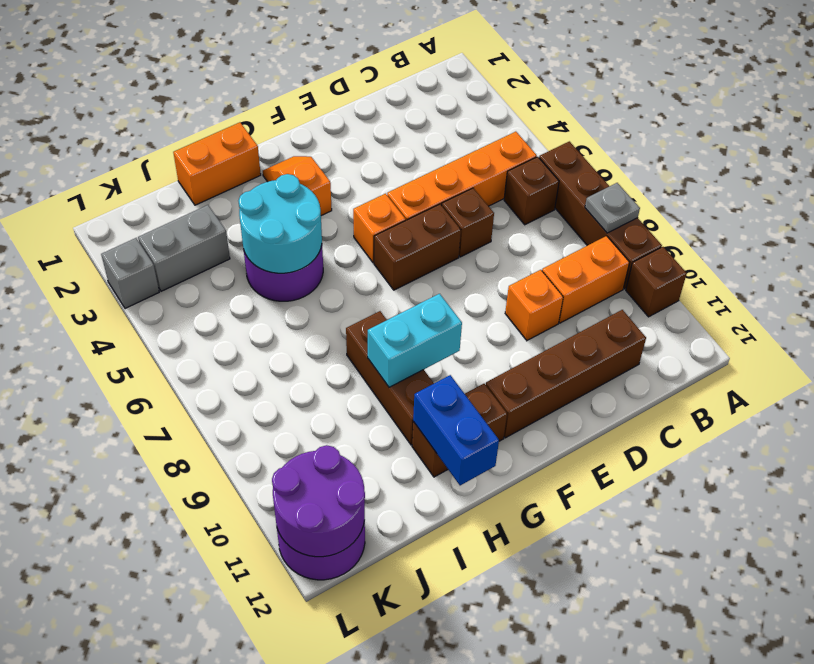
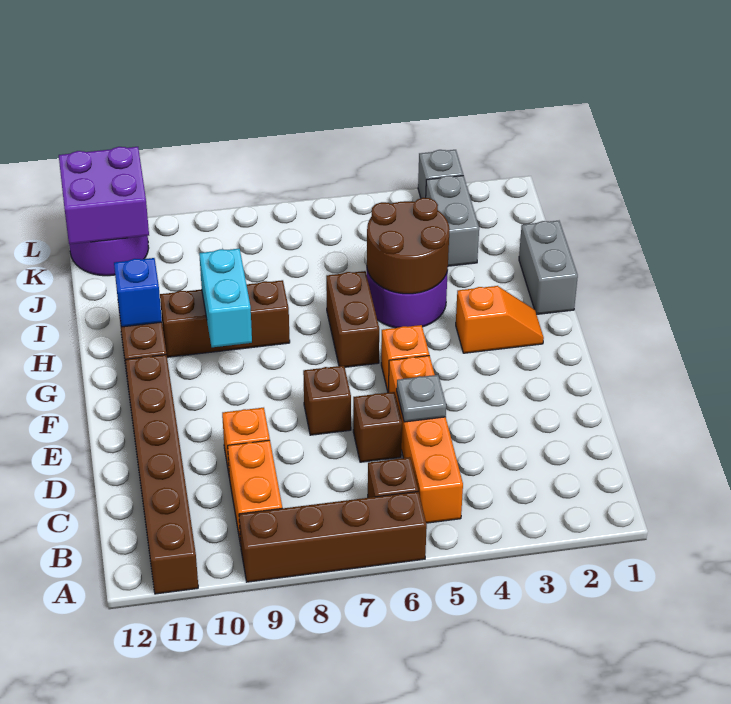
grey plate A8 level 2 -> grey plate D5 level 2
brown brick A10 level 1 -> brown brick E7 level 1
brown brick C11:F11 level 1 -> brown brick A11:F11 level 1
brown brick E6:F6 level 1 -> brown brick G6:H6 level 1
orange brick H1:I1 level 1 -> grey brick H1:I1 level 1
cyan round brick H4:I5 level 2 -> brown round brick H4:I5 level 2
blue brick H11:H12 level 2 -> blue brick H11 level 2
purple round brick K11:L12 level 2 -> purple brick K11:L12 level 2

